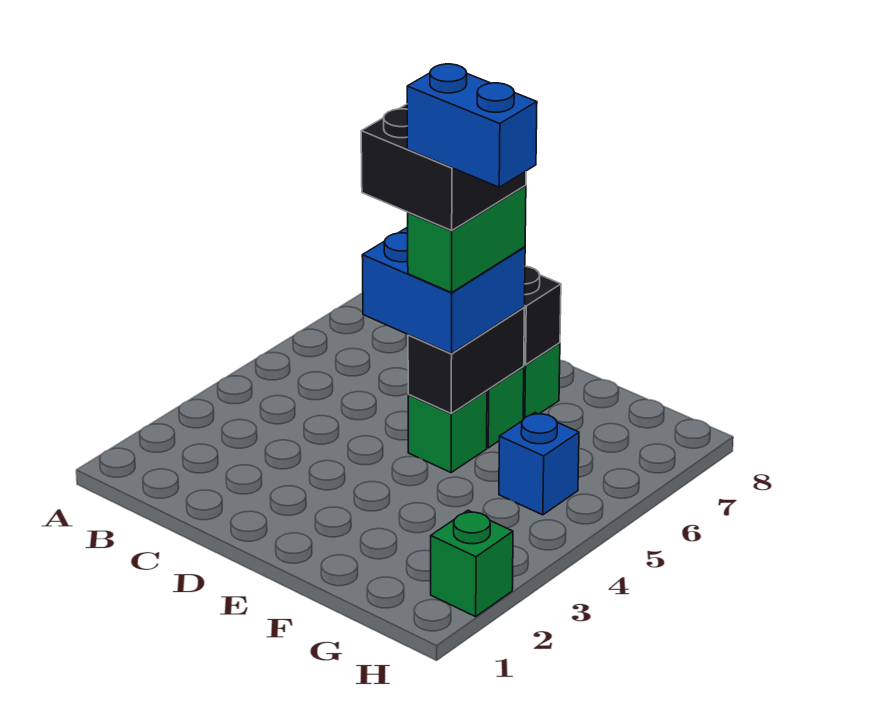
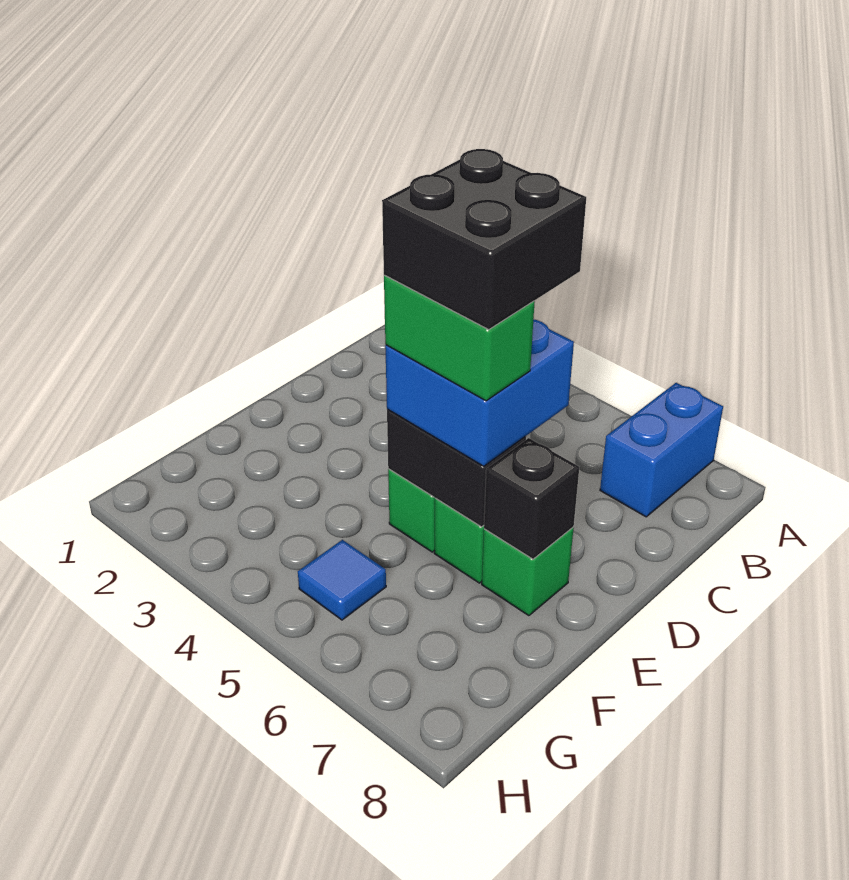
blue brick E5:F5 level 6 -> blue brick A7:B7 level 1
blue brick G5 level 1 -> blue tile G5 level 1
green brick H2 level 1 -> none

